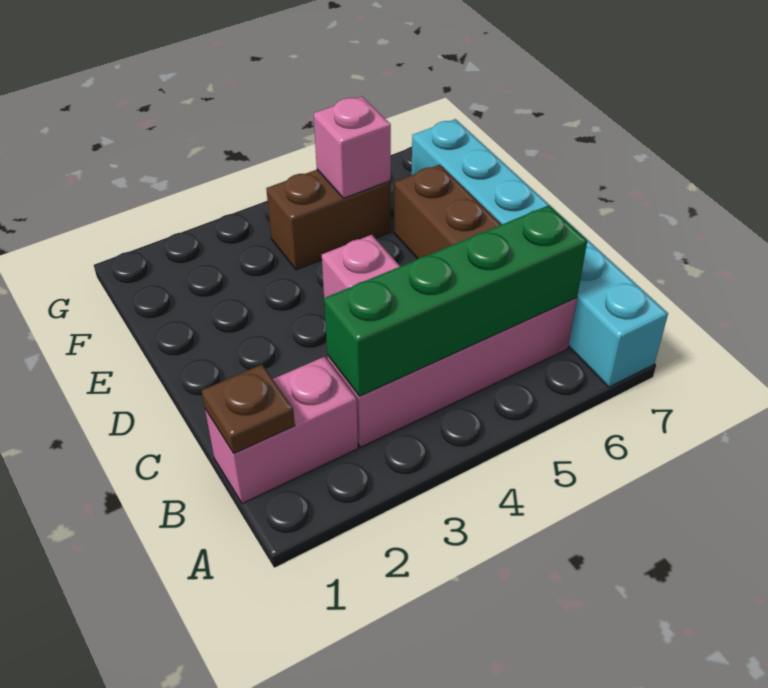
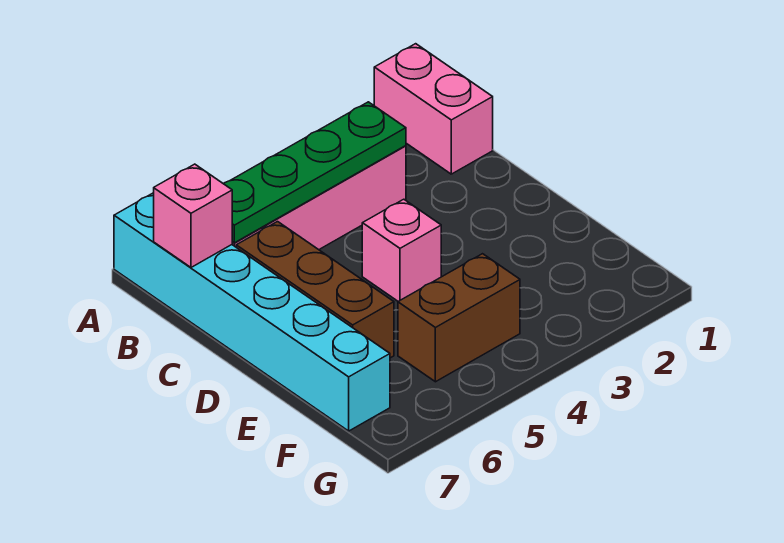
pink brick B1:B2 level 1 -> pink brick A1:B1 level 1
brown plate B1 level 2 -> none
green brick B3:B6 level 2 -> green plate B3:B6 level 2
pink brick F5 level 2 -> pink brick B7 level 2

